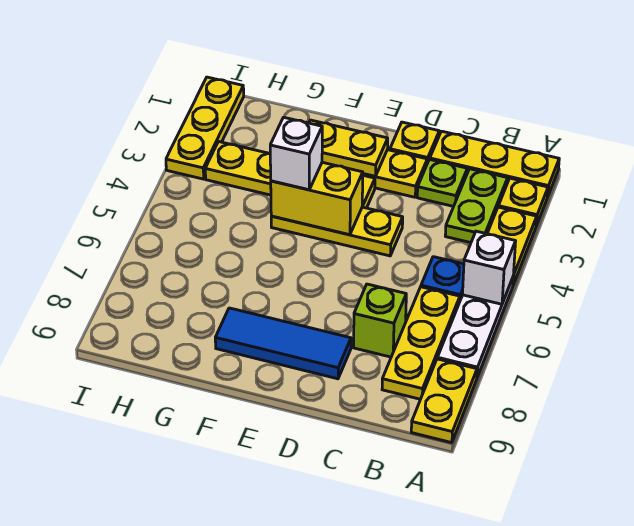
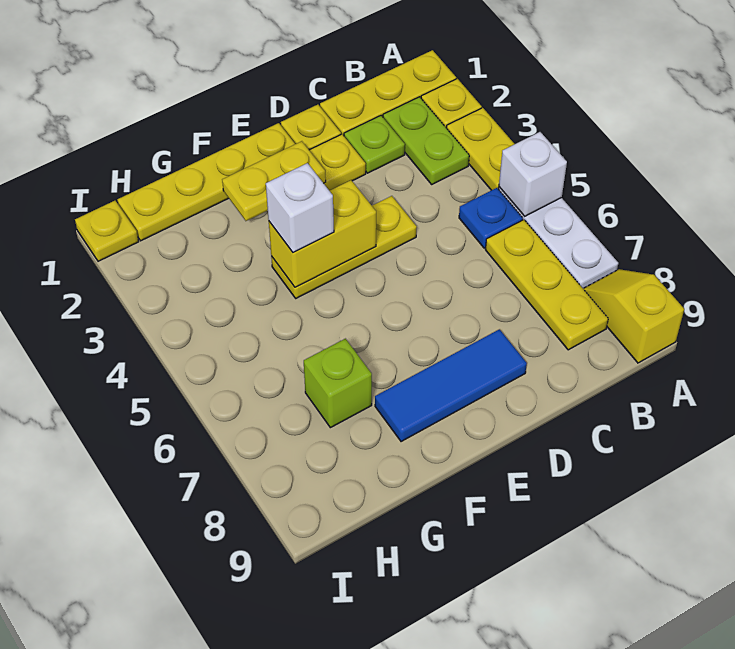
yellow plate A8:A9 level 1 -> yellow slope A8:A9 level 1 top 9
lime brick C7 level 1 -> lime brick G7 level 1
yellow plate E3:H3 level 1 -> yellow plate E1:H1 level 1
yellow plate I1:I3 level 1 -> yellow plate I1 level 1

